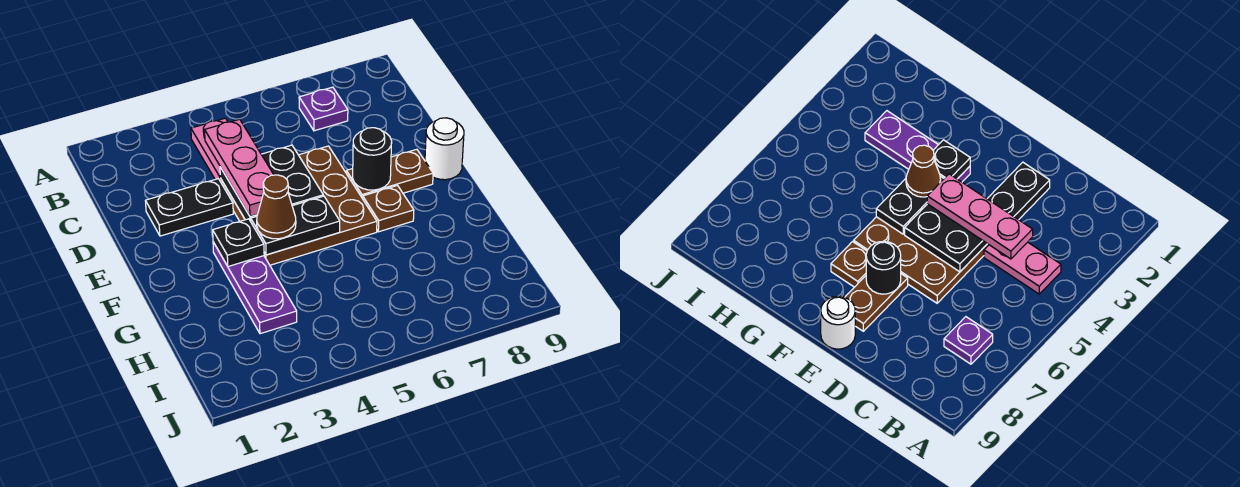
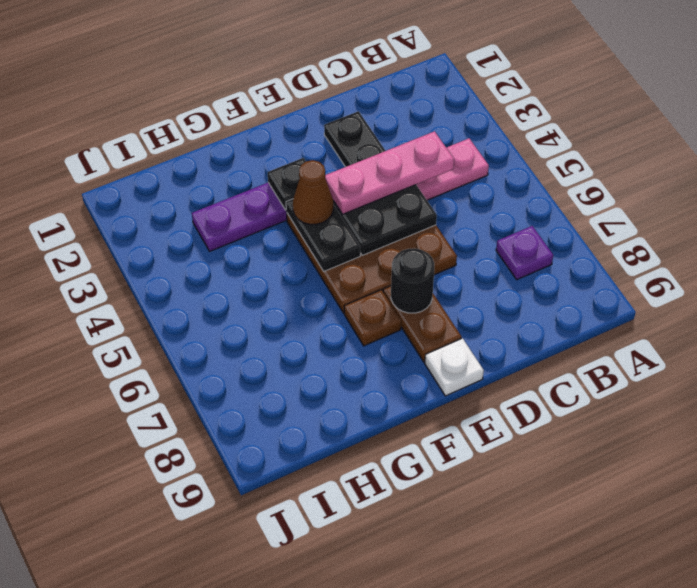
white round brick E9 level 1 -> white plate E9 level 1

